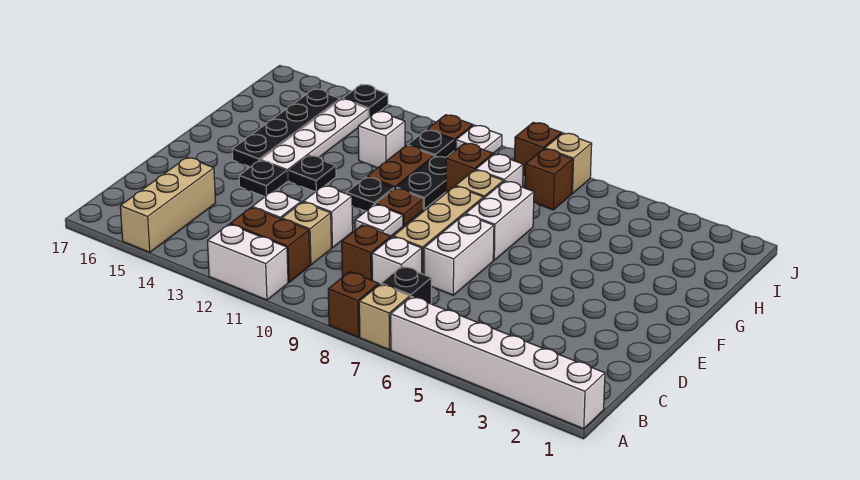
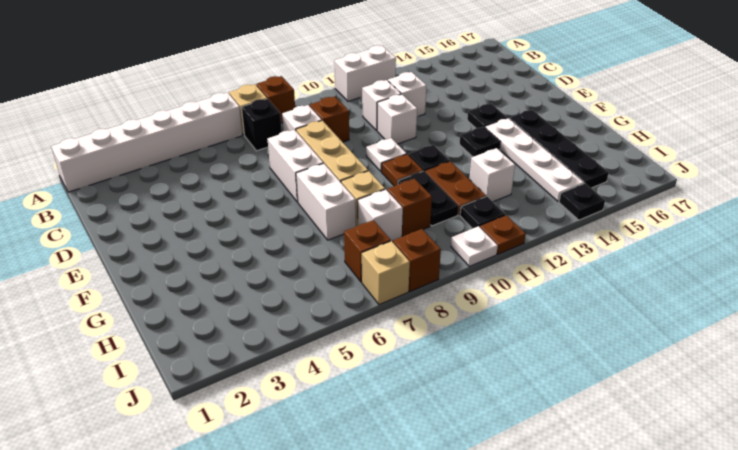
tan brick A15:C15 level 1 -> none
brown brick B11:B12 level 1 -> none
tan brick C11 level 1 -> white brick C11 level 1

